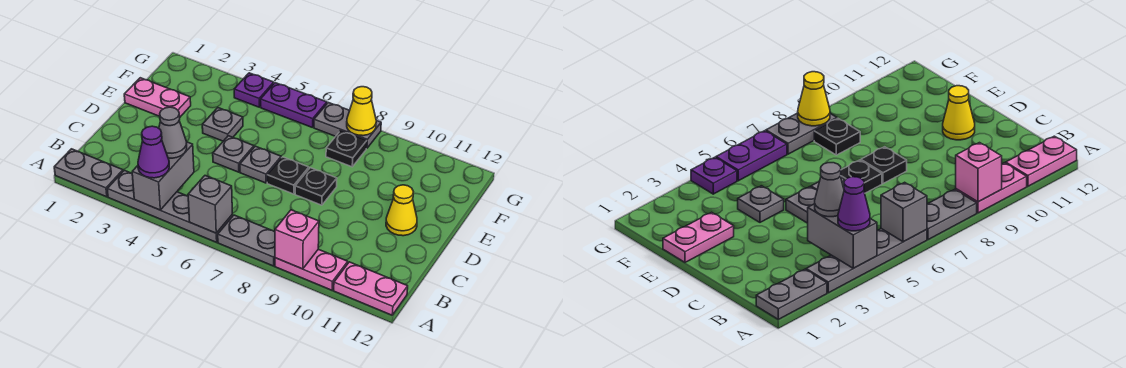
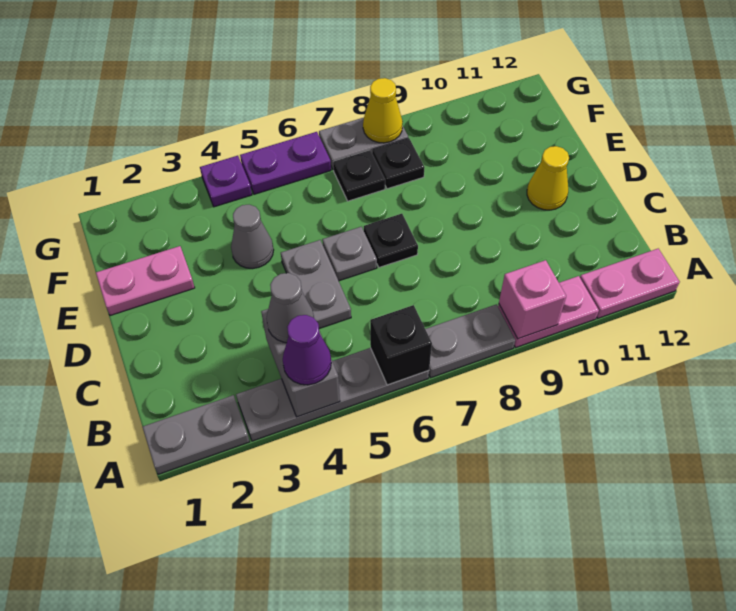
grey brick A6 level 2 -> black brick A6 level 2
grey plate D5 level 1 -> grey plate C5:D5 level 1
black plate D8 level 1 -> black plate F7 level 1
grey plate E4 level 1 -> grey cone E4 level 1

